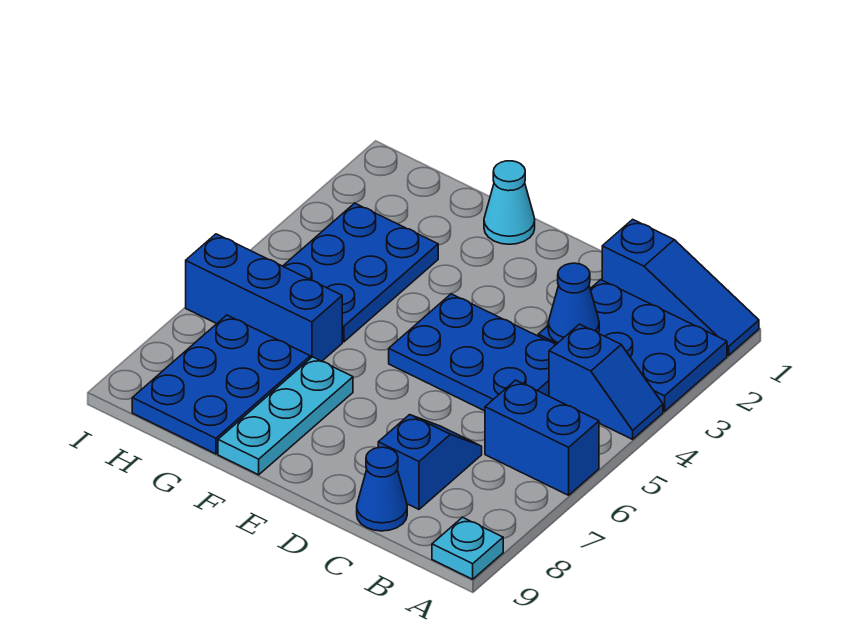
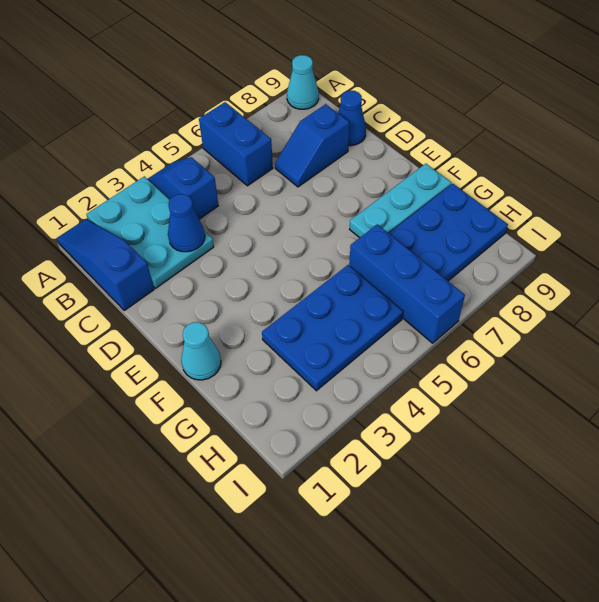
blue plate A2:C3 level 1 -> cyan plate A2:C3 level 1
cyan plate A9 level 1 -> cyan cone A9 level 1
blue plate C4:E5 level 1 -> none

